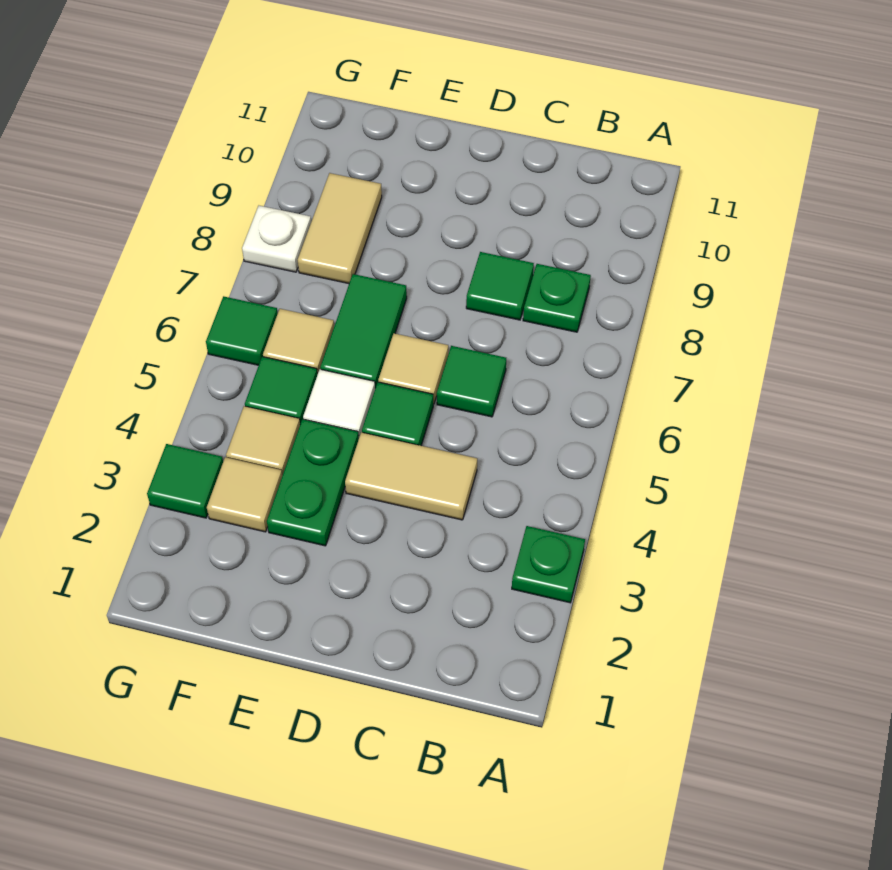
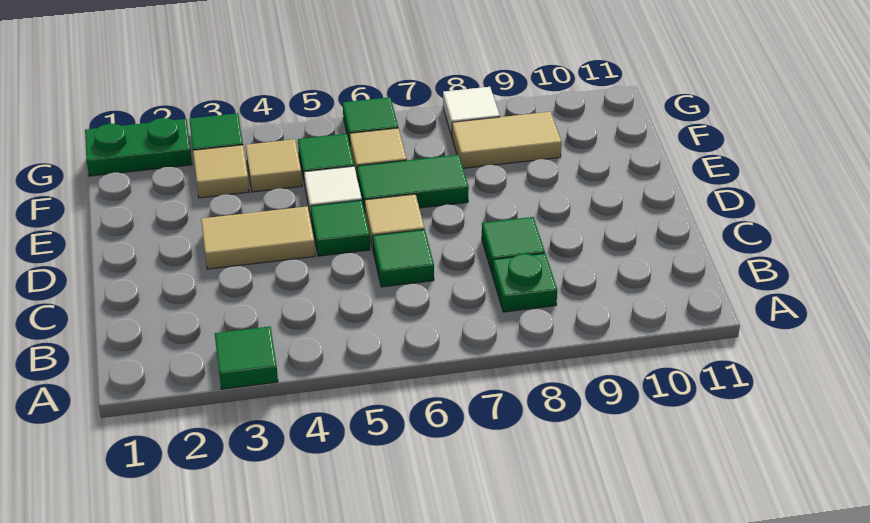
green plate A3 level 1 -> green tile A3 level 1
tan tile C4:D4 level 1 -> tan tile D3:D4 level 1
green plate E3:E4 level 1 -> green plate G1:G2 level 1
white plate G8 level 1 -> white tile G8 level 1

